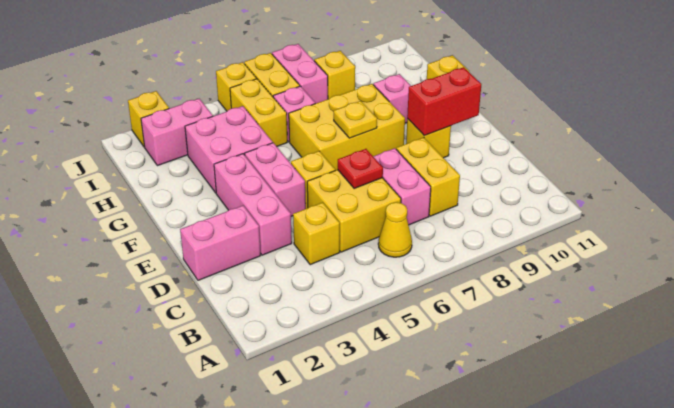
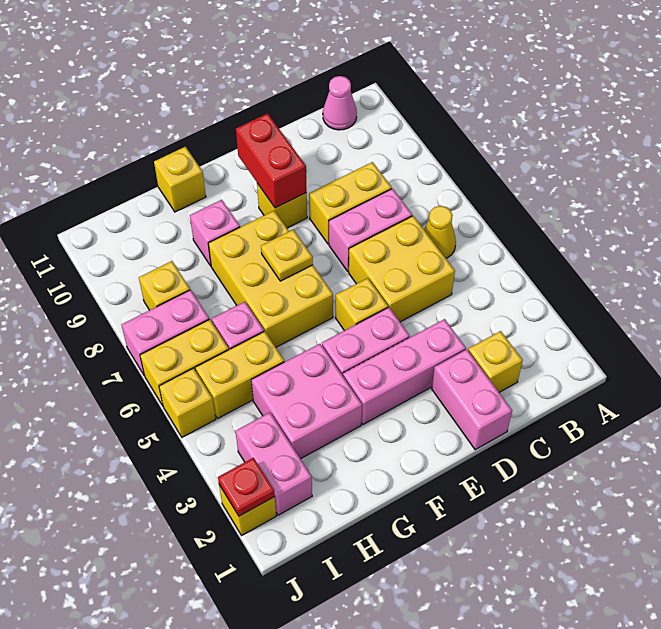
none -> pink cone B11 level 1
yellow brick C4 level 1 -> yellow brick C2 level 1
red plate D6 level 2 -> red plate J2 level 2

